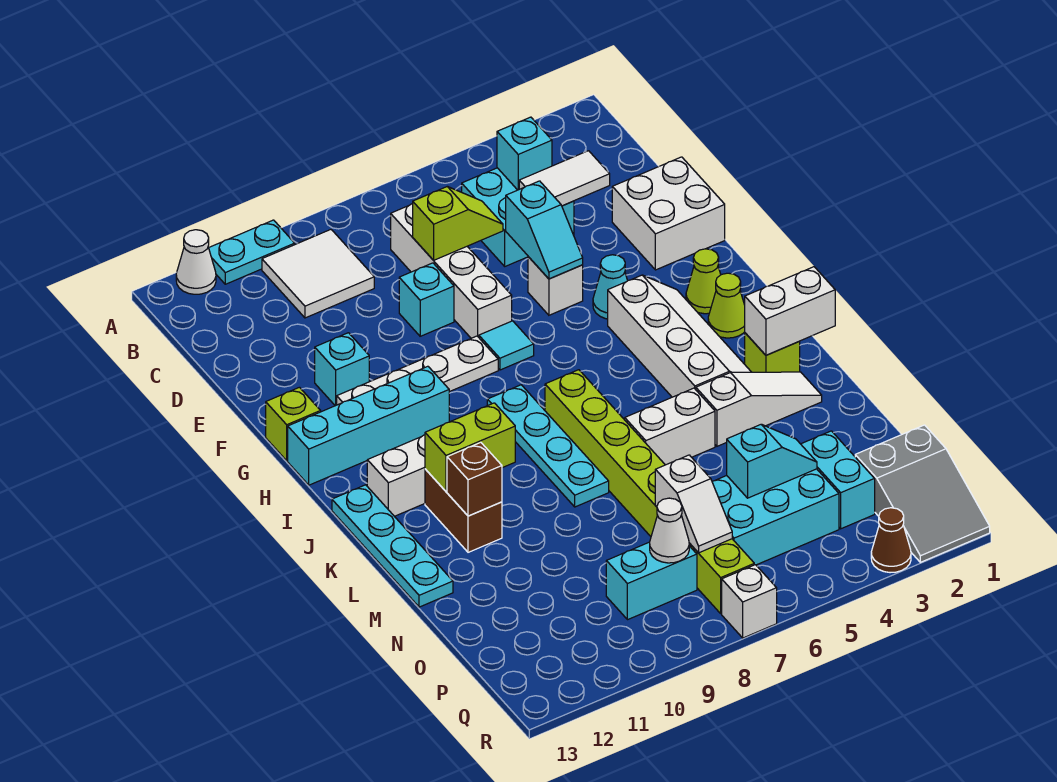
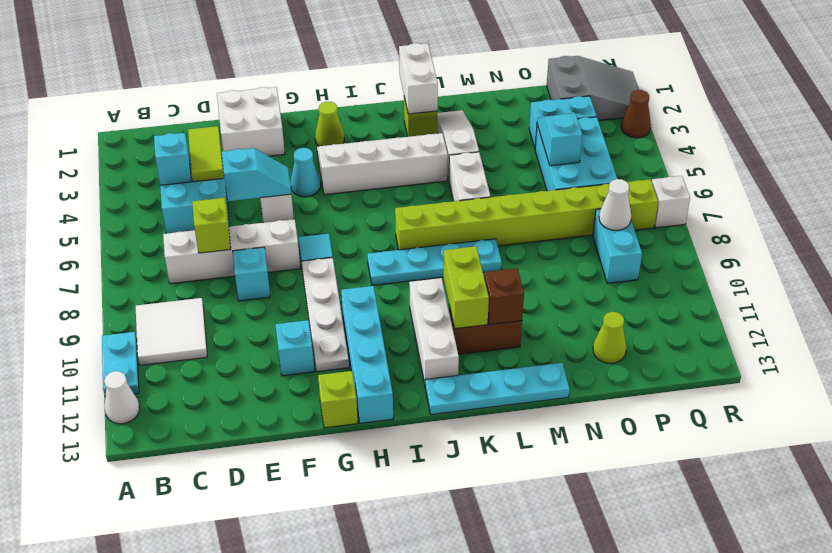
white tile D3:D4 level 2 -> lime tile D3:D4 level 2
lime cone I2 level 1 -> lime cone O12 level 1
white slope O7:P7 level 2 top O -> none

